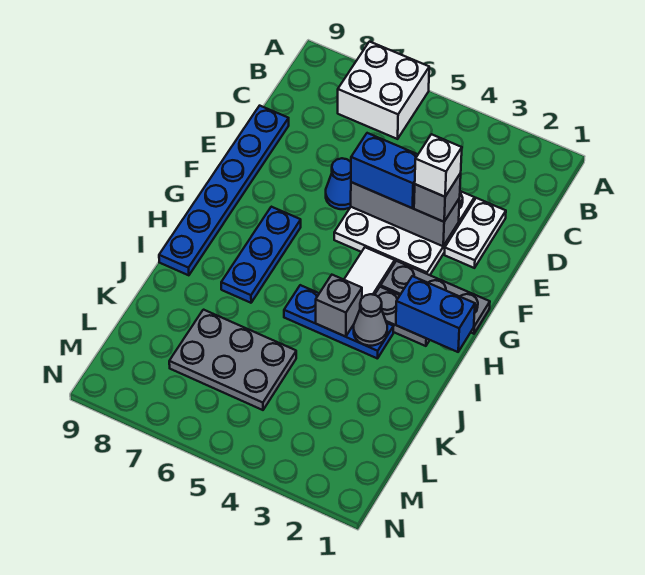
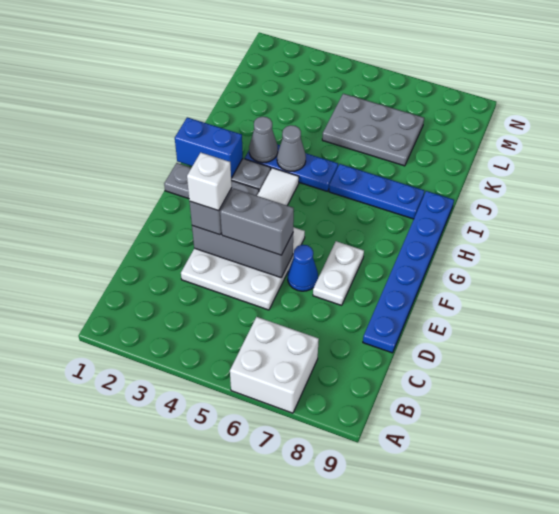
white plate D2:E2 level 1 -> white plate E7:F7 level 1
blue brick E4:E5 level 3 -> grey brick E4:E5 level 3
blue plate G7:I7 level 1 -> blue plate I6:I8 level 1
grey brick I4 level 2 -> grey cone I4 level 2

